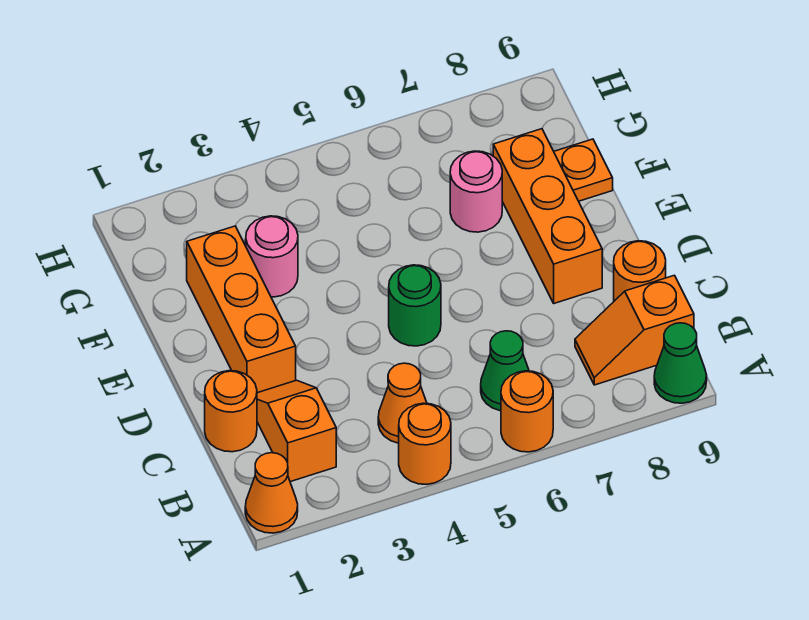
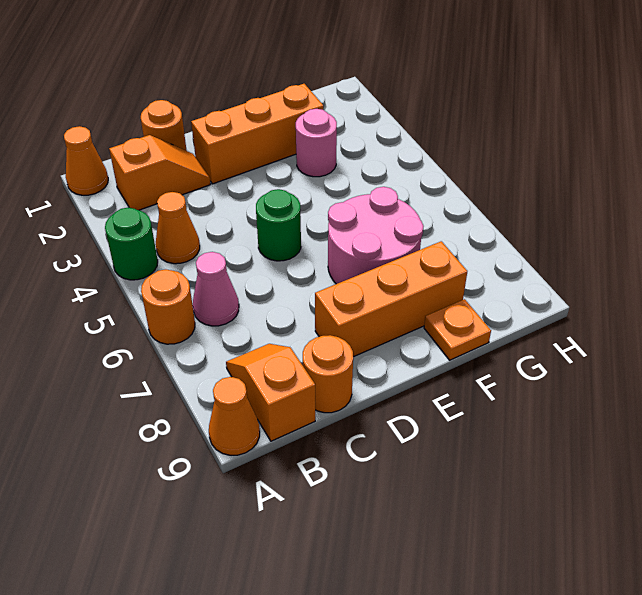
orange round brick A4 level 1 -> green round brick A4 level 1
green cone A9 level 1 -> orange cone A9 level 1
green cone B6 level 1 -> pink cone B6 level 1
pink round brick F7 level 1 -> pink round brick E6:F7 level 1

